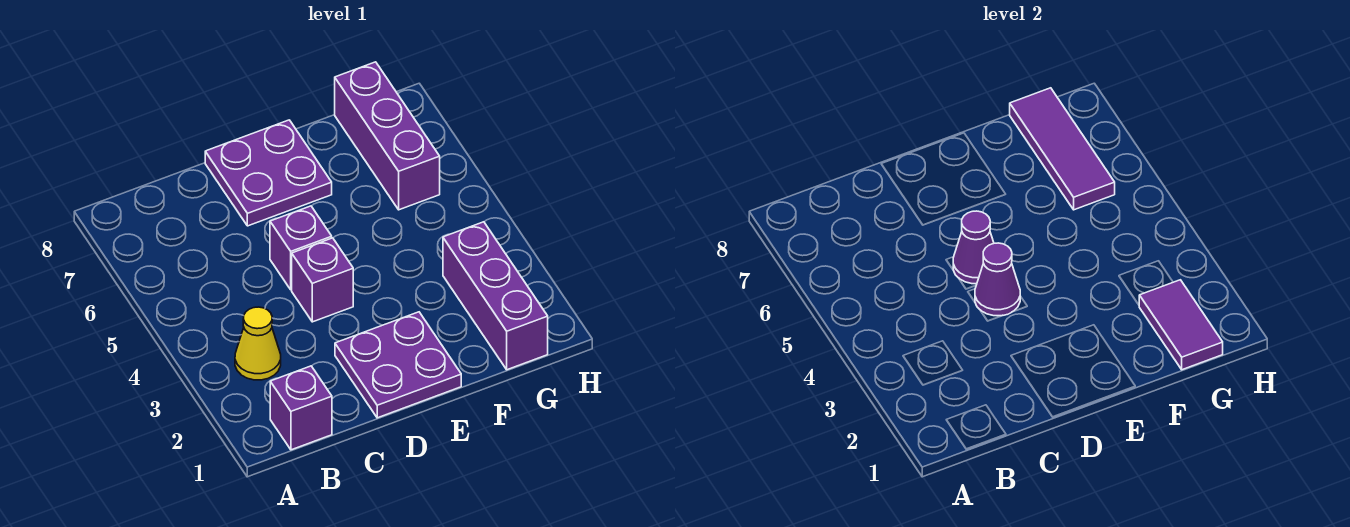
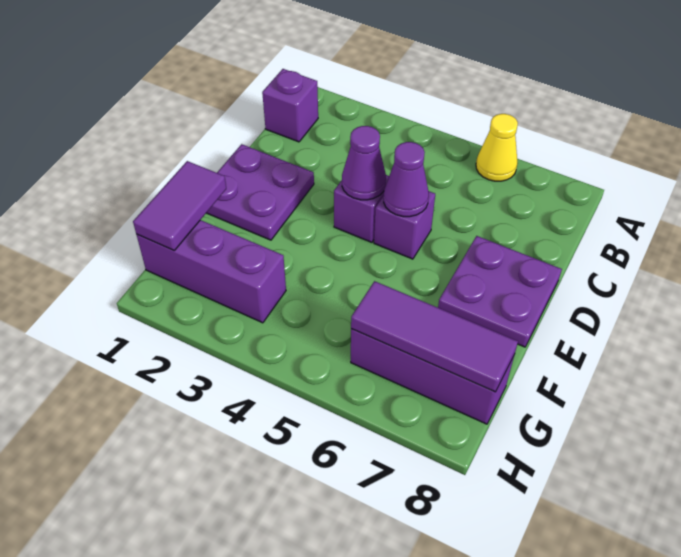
yellow cone B3 level 1 -> yellow cone A6 level 1
purple tile G1:G2 level 2 -> purple tile F1:G1 level 2

